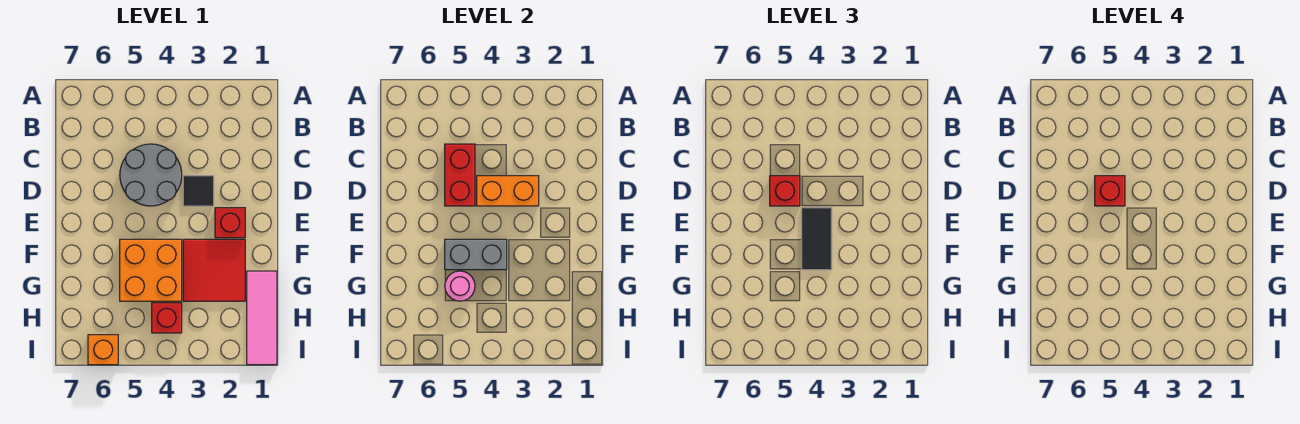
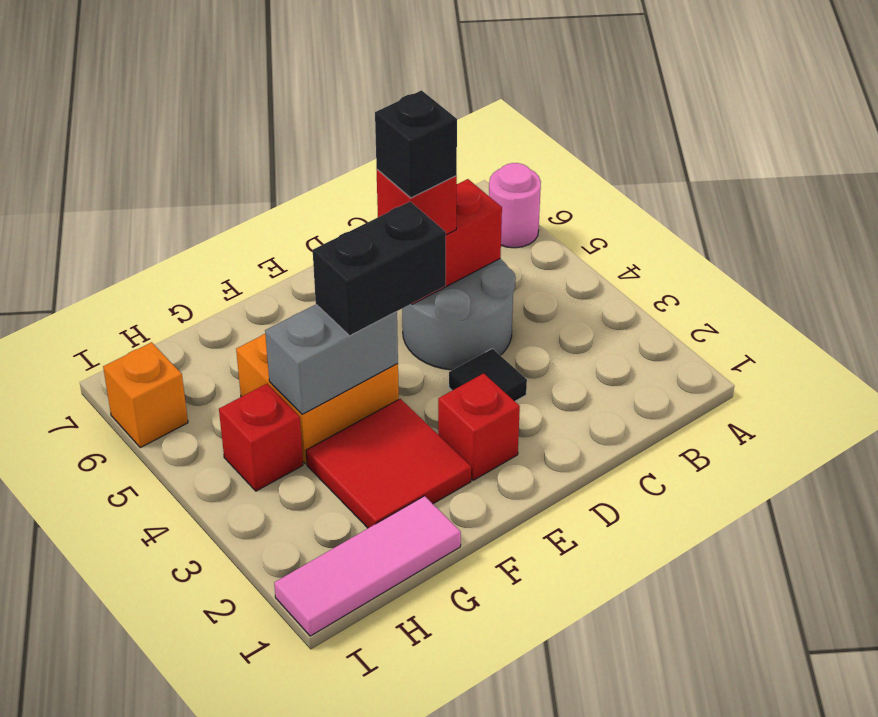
orange brick D3:D4 level 2 -> none
red brick D5 level 4 -> black brick D5 level 4
black tile E4:F4 level 3 -> black brick E4:F4 level 3
grey brick F4:F5 level 2 -> grey brick F4:G4 level 2
pink round brick G5 level 2 -> pink round brick A6 level 1

